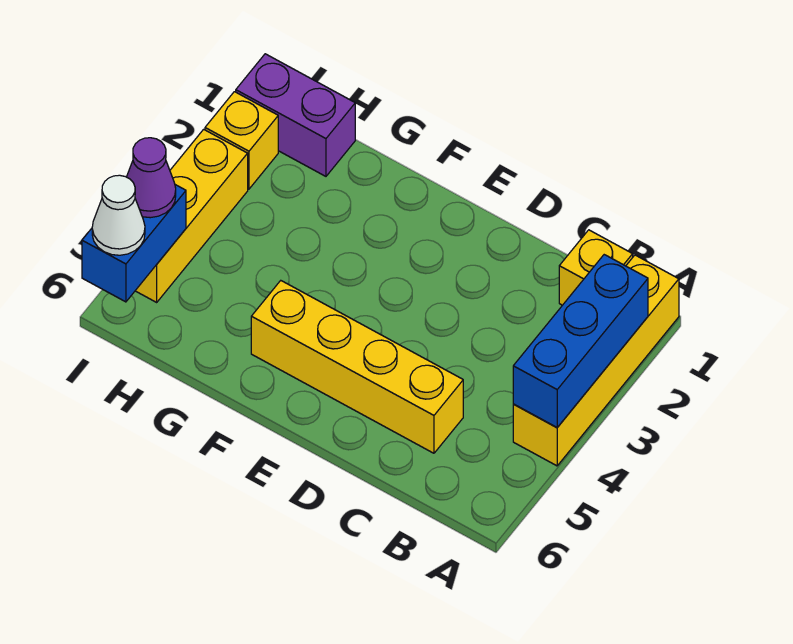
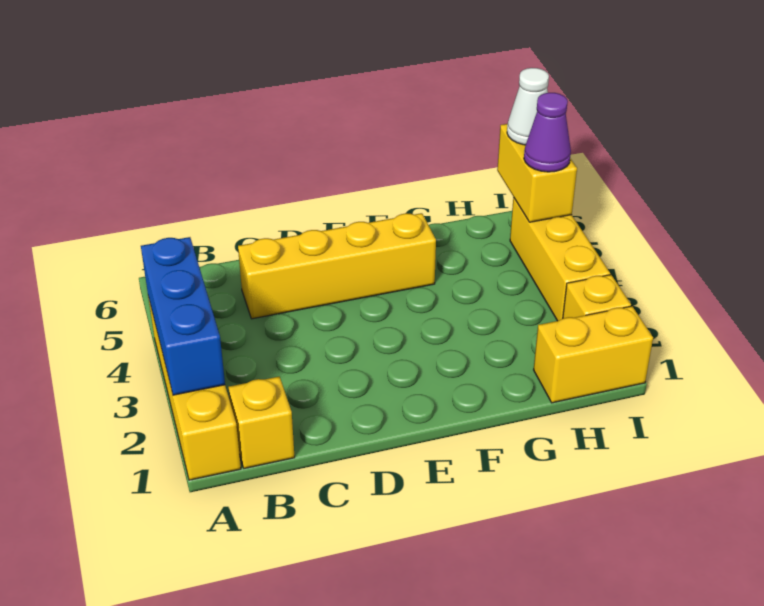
purple brick H1:I1 level 1 -> yellow brick H1:I1 level 1
blue brick I5:I6 level 2 -> yellow brick I5:I6 level 2

